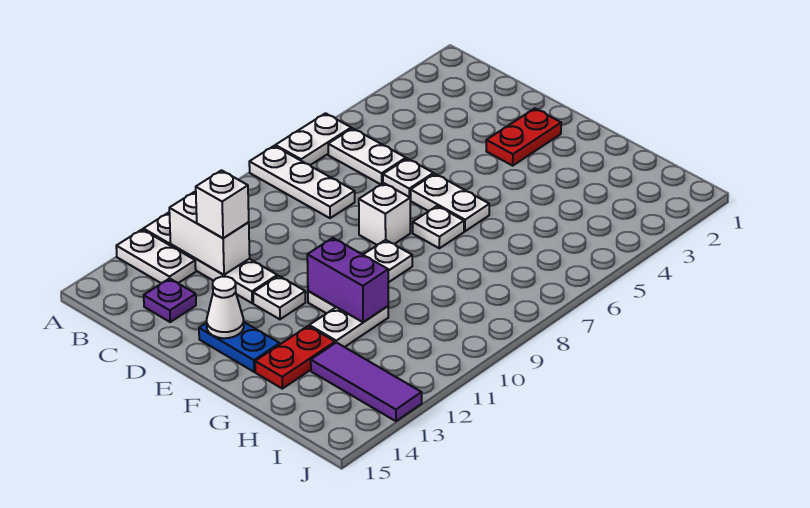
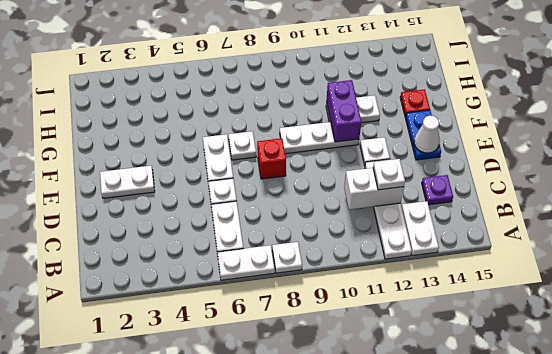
white plate A8:C8 level 1 -> white plate A8 level 1
white brick B12:C12 level 2 -> white brick C11:C12 level 2
white brick C12 level 3 -> white plate C12 level 3
red plate E2:E3 level 1 -> white plate E2:E3 level 1
white brick E8 level 1 -> red brick E8 level 1
red plate G13:G14 level 1 -> red plate G14 level 1
purple tile H13:J13 level 1 -> none

